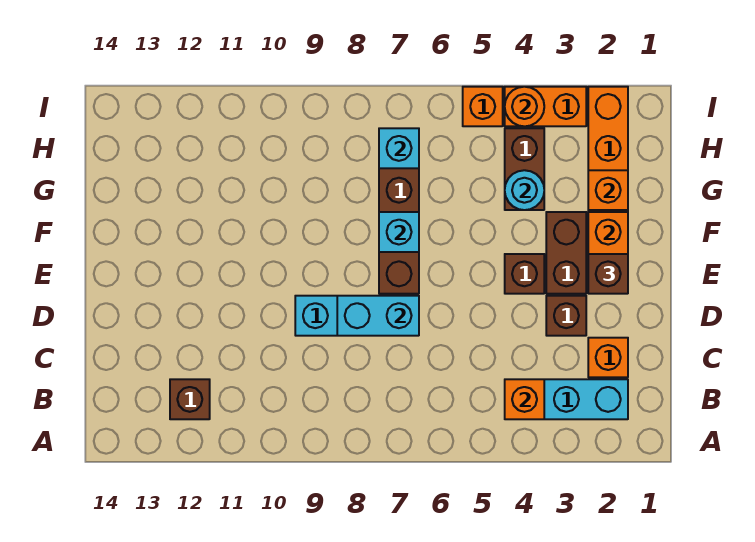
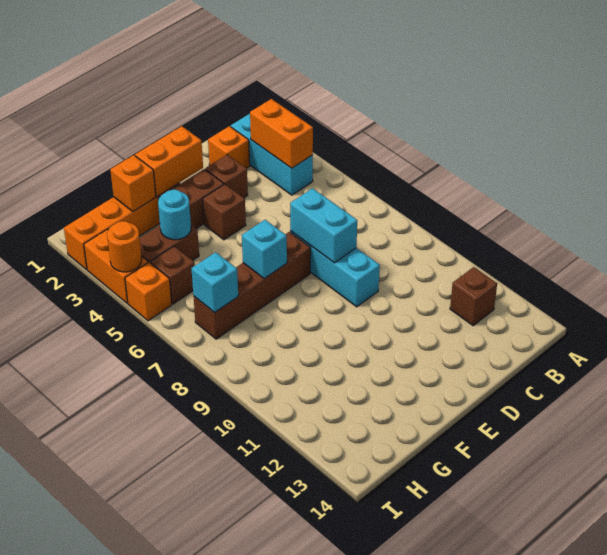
orange brick B4 level 2 -> orange brick B3:B4 level 2
brown brick E2 level 3 -> brown brick H5 level 1

